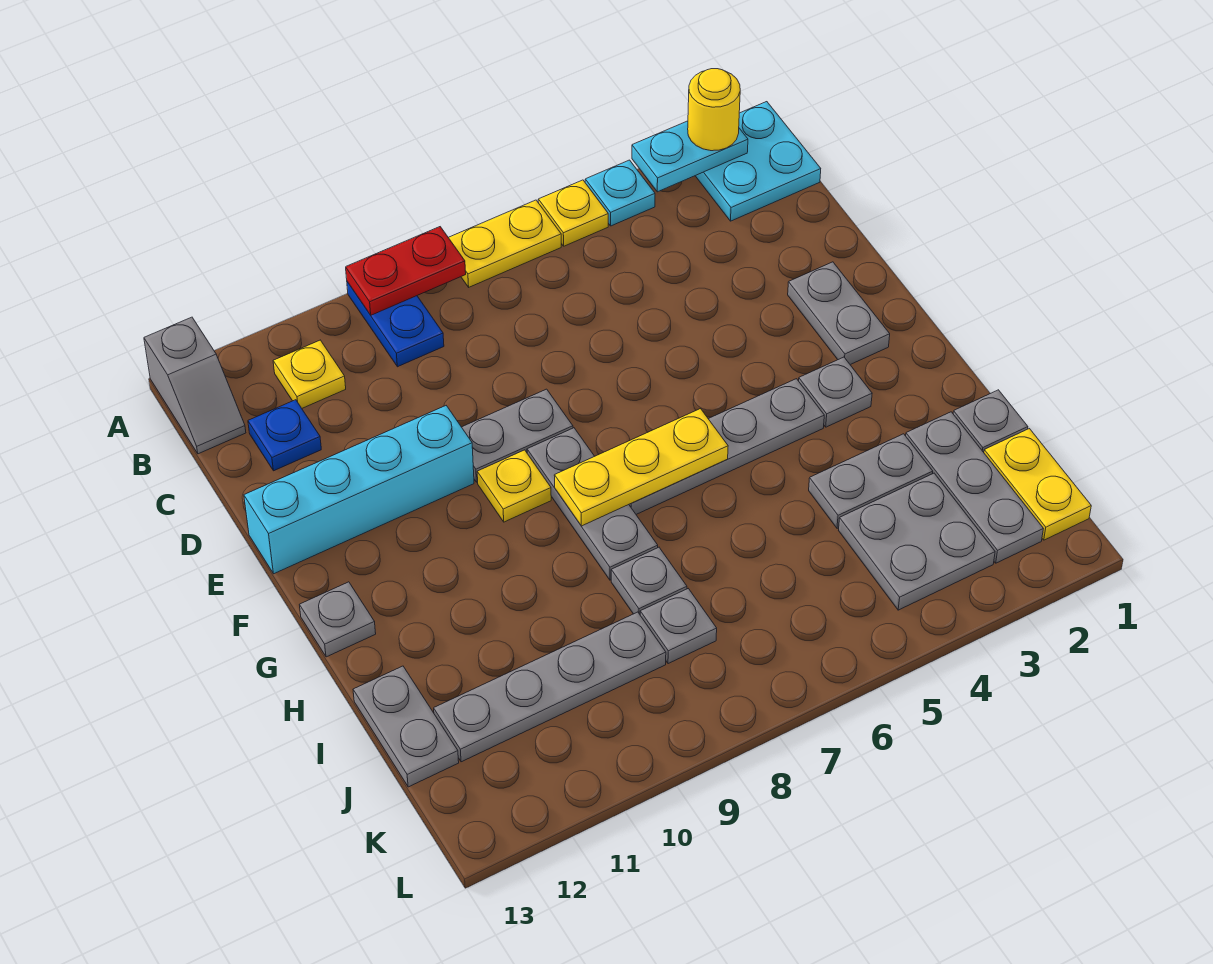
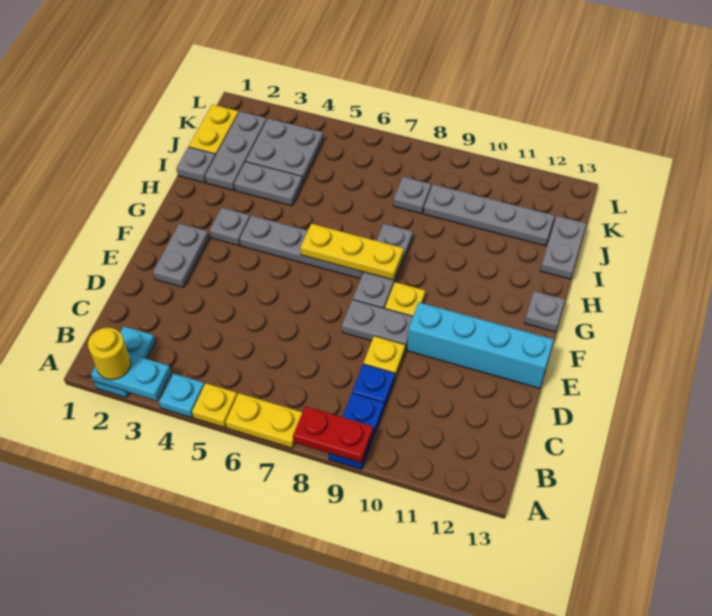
cyan plate A1:B2 level 1 -> cyan plate A2:B2 level 1
grey slope A13:B13 level 1 top A -> none
yellow plate B11 level 1 -> yellow plate D9 level 1
blue plate C12 level 1 -> blue plate C9 level 1
grey plate I8 level 1 -> none

